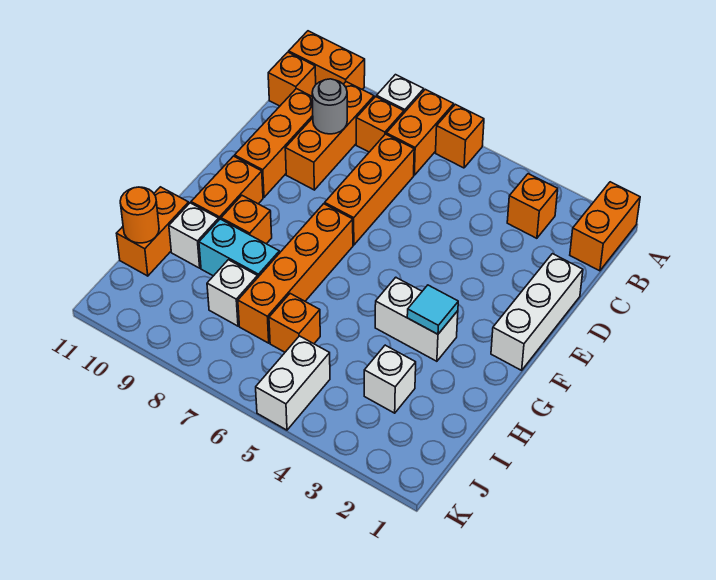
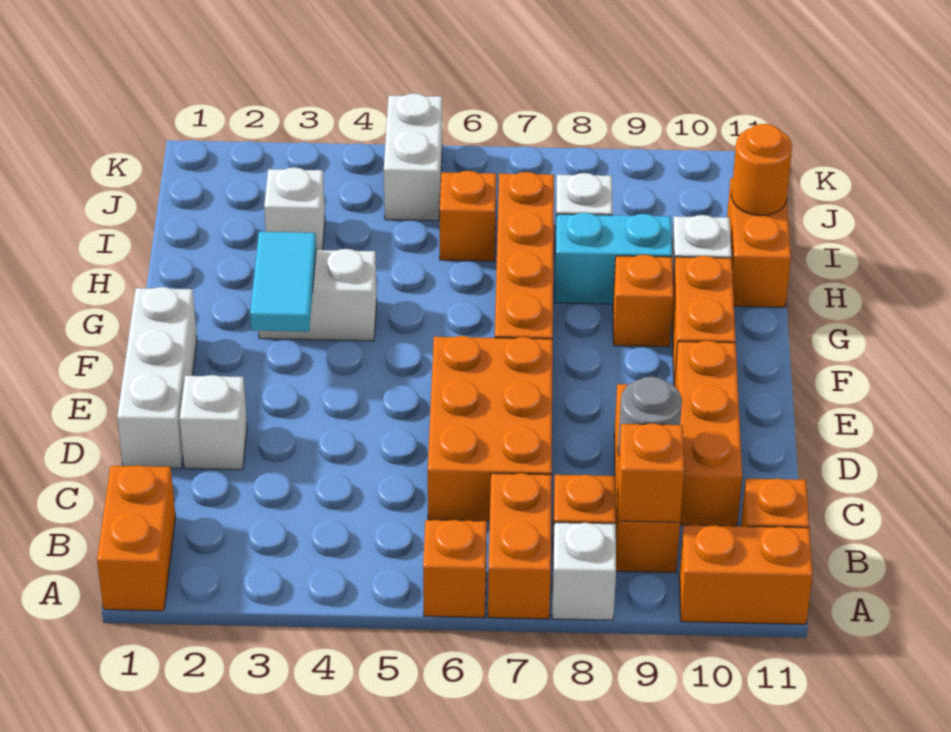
orange brick B3 level 1 -> orange brick B9 level 2
orange brick C7:E7 level 1 -> orange brick C6:E7 level 1
none -> white brick D2 level 1
cyan tile G3 level 2 -> cyan tile F3:G3 level 2

